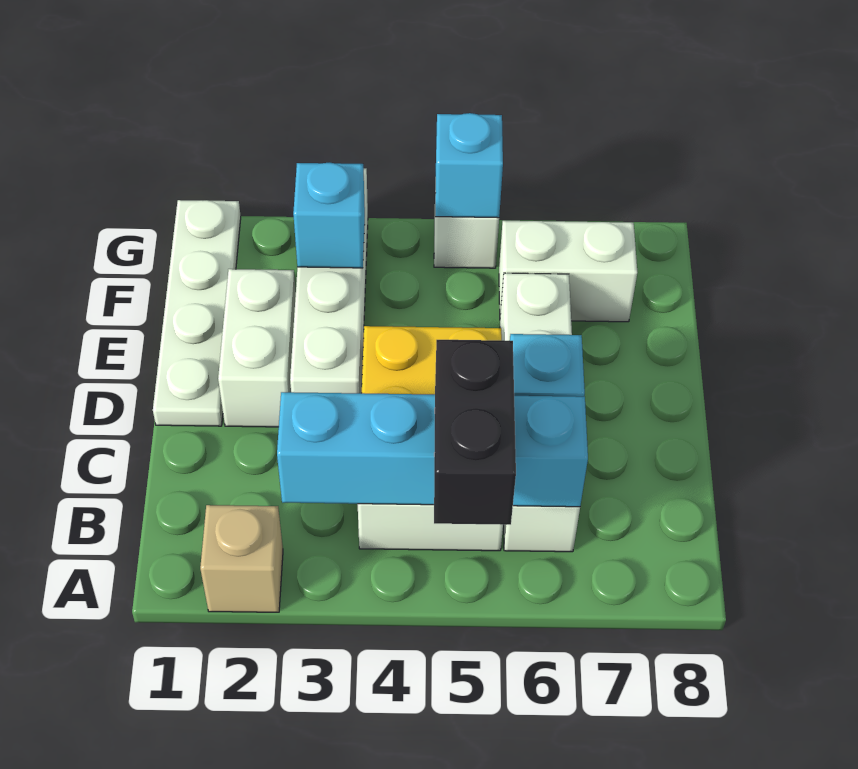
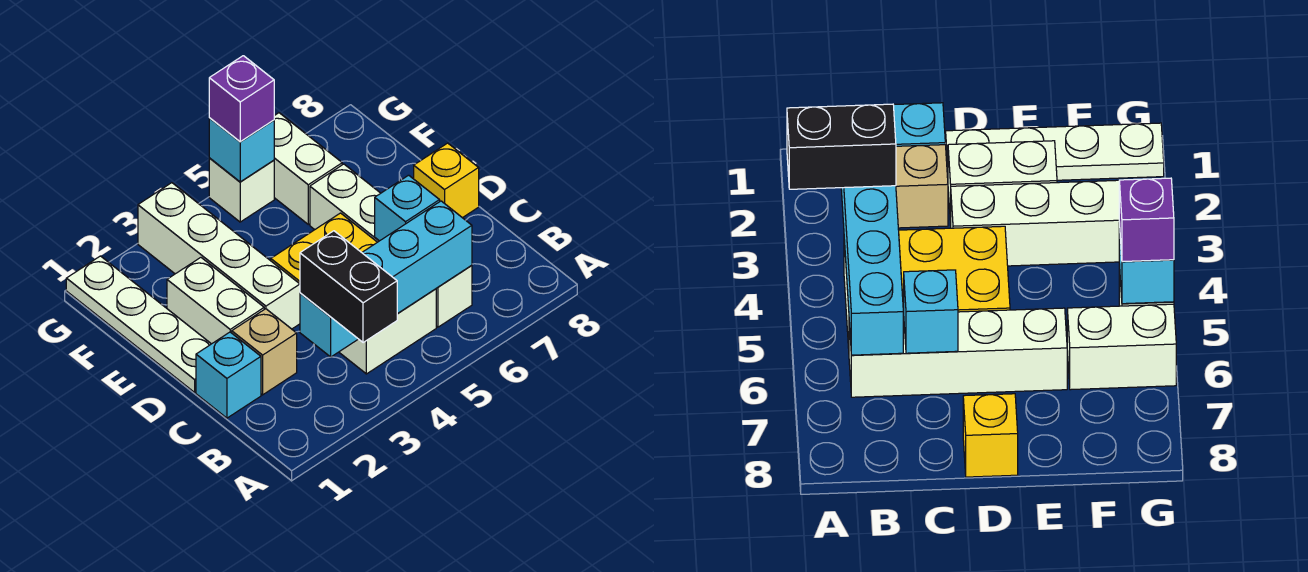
tan brick A2 level 1 -> tan brick C2 level 1
black brick A5:B5 level 3 -> black brick A3:B3 level 3
none -> yellow brick D8 level 1
cyan brick F3 level 2 -> cyan brick C1 level 1
white brick F6:F7 level 1 -> white brick F6:G6 level 1
none -> purple brick G5 level 3

